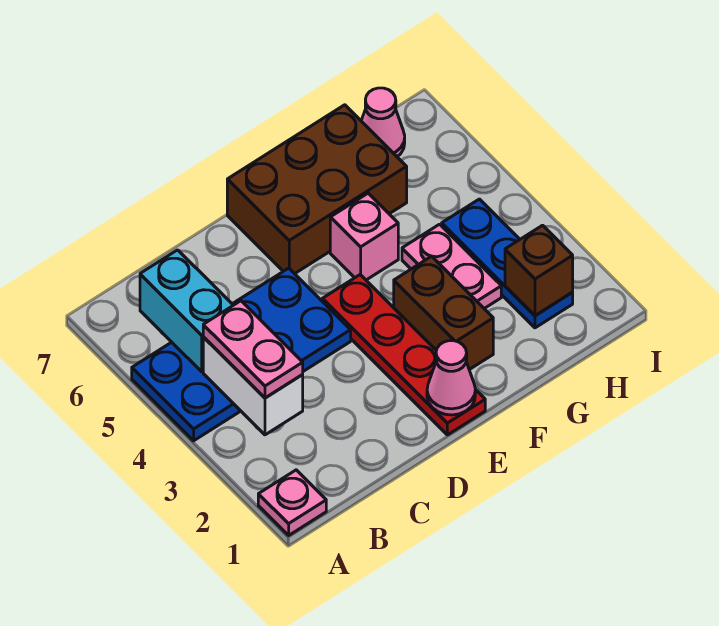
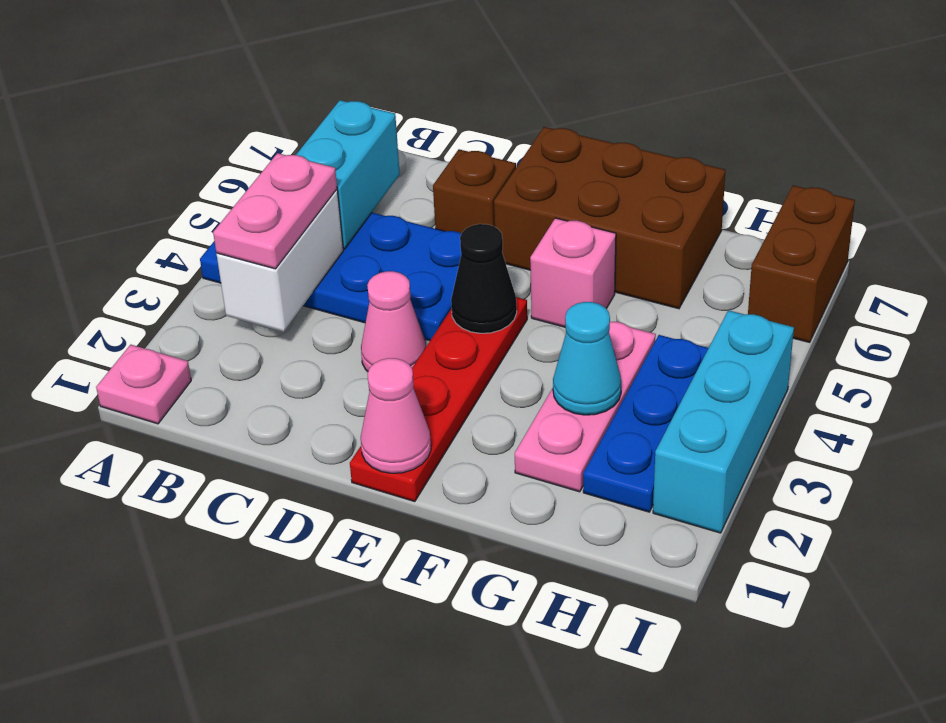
none -> black cone E4 level 2
brown brick F2:F3 level 1 -> brown brick I6:I7 level 1
pink plate G3:G4 level 1 -> pink plate G2:G4 level 1
none -> cyan cone G3 level 2
brown brick H2 level 2 -> brown brick D6 level 1
pink cone H7 level 1 -> pink cone D3 level 1
none -> cyan brick I2:I4 level 1

